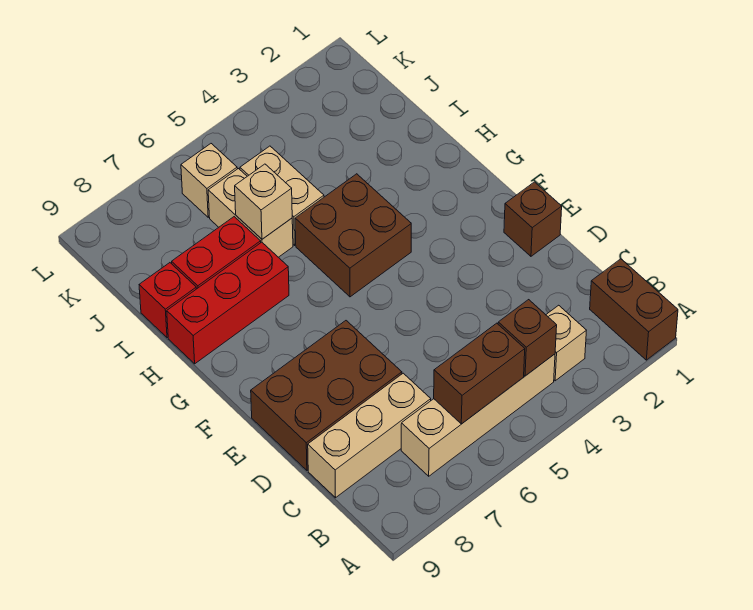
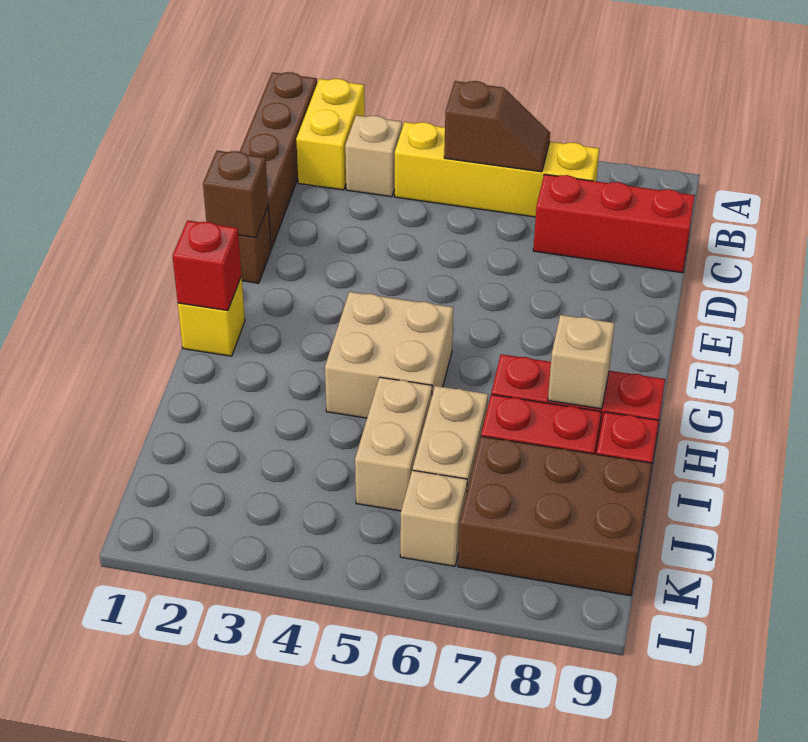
brown brick A1:B1 level 1 -> brown brick A1:D1 level 1
none -> yellow brick A2:B2 level 1
tan brick B4:B7 level 1 -> yellow brick B4:B7 level 1
brown brick B4 level 2 -> brown brick E1 level 2
brown brick B5:B6 level 2 -> brown slope B5:B6 level 2 top 5
tan brick C7:C9 level 1 -> red brick C7:C9 level 1
brown brick D7:E9 level 1 -> brown brick J7:K9 level 1
none -> yellow brick G1 level 1
none -> red brick G1 level 2
brown brick G4:H5 level 1 -> tan brick G4:H5 level 1
tan brick I6 level 2 -> tan brick H8 level 2

